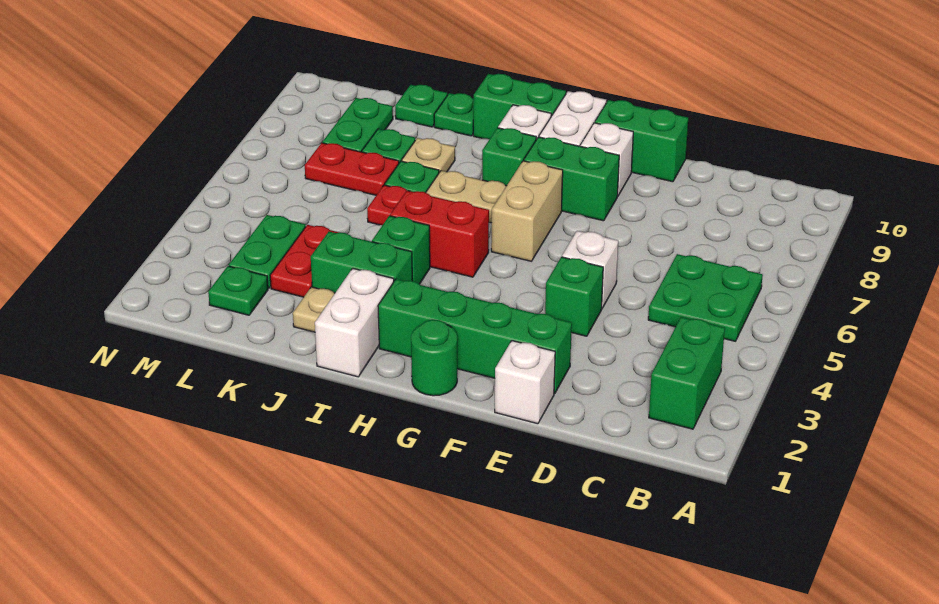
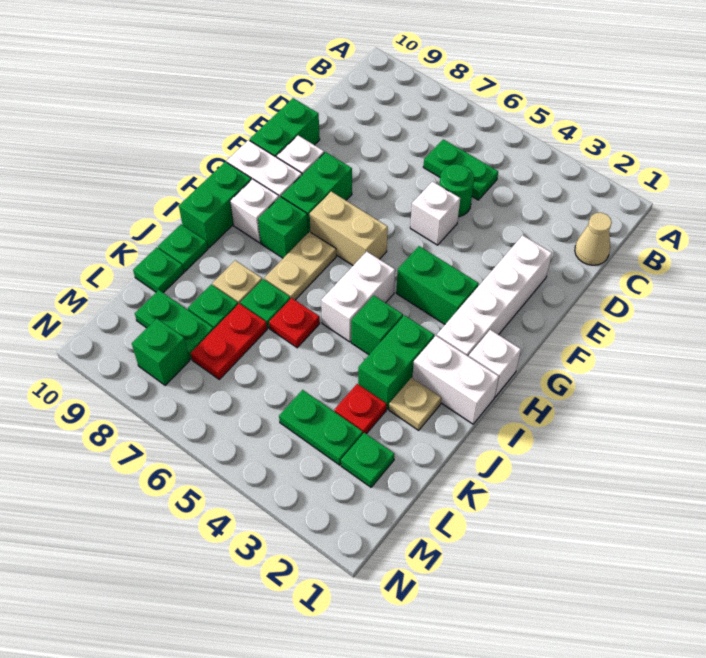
green brick B2:B3 level 1 -> green brick G3:G4 level 1
green plate B5:C6 level 1 -> green plate C5:C6 level 1
none -> tan cone C1 level 1
white brick E1 level 1 -> white brick H1 level 1
green brick E2:H2 level 1 -> white brick E2:H2 level 1
green brick E4 level 1 -> green brick M8 level 1
green round brick G1 level 1 -> green round brick D5 level 1
red brick H5:I5 level 1 -> white brick H5:I5 level 1
red plate K3:K4 level 1 -> red plate K3 level 1

